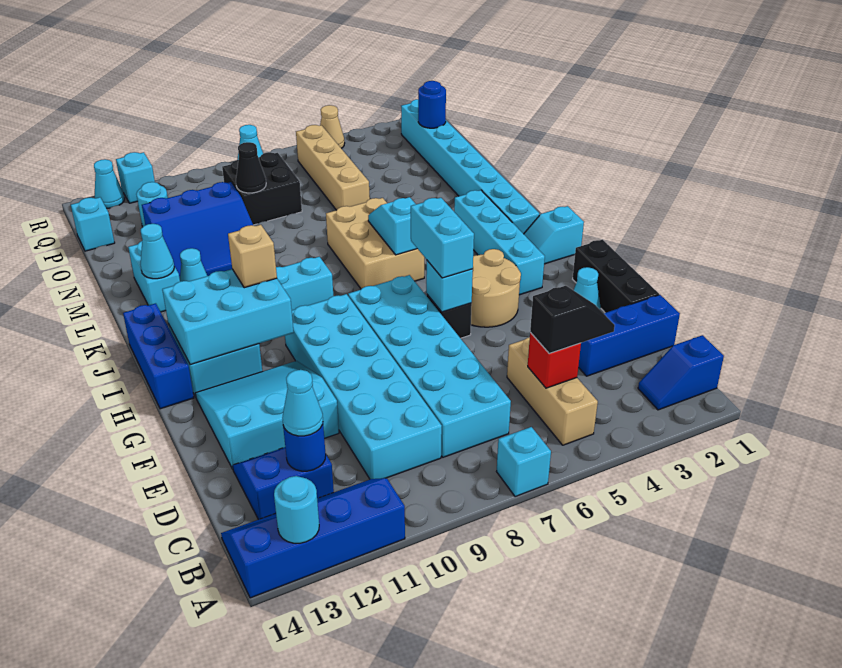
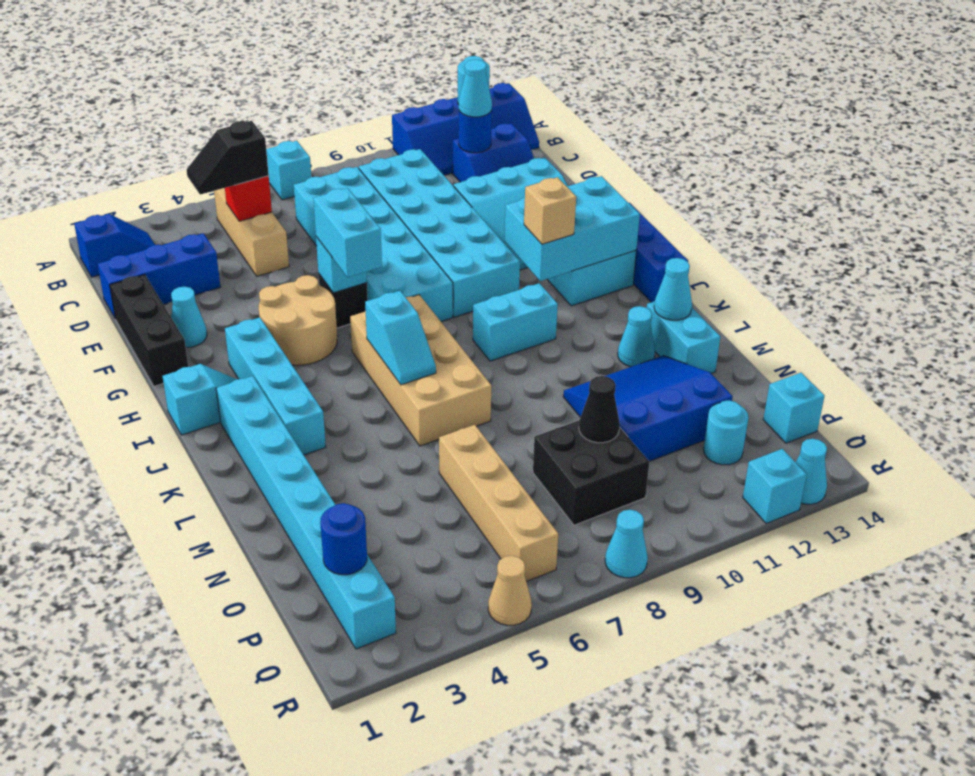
tan brick J6:L7 level 1 -> tan brick I6:L7 level 1

